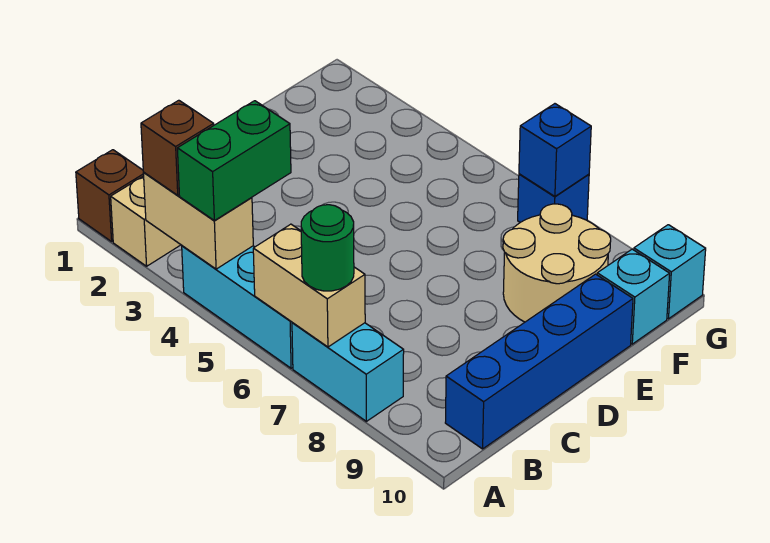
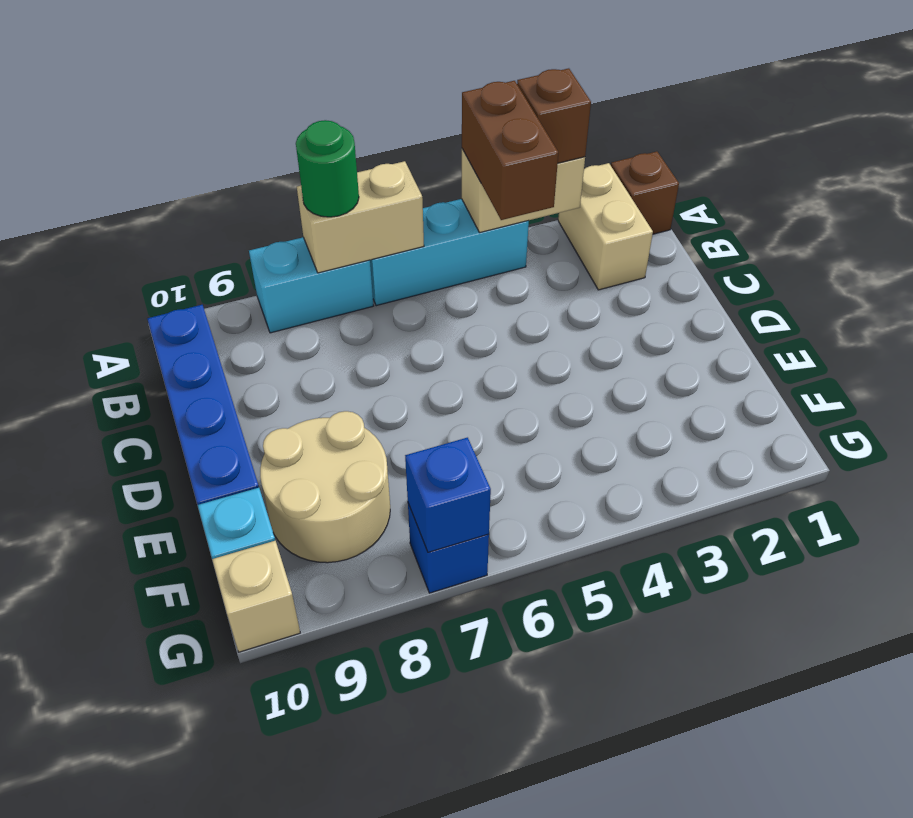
green brick A4:B4 level 3 -> brown brick A4:B4 level 3
cyan brick G10 level 1 -> tan brick G10 level 1

